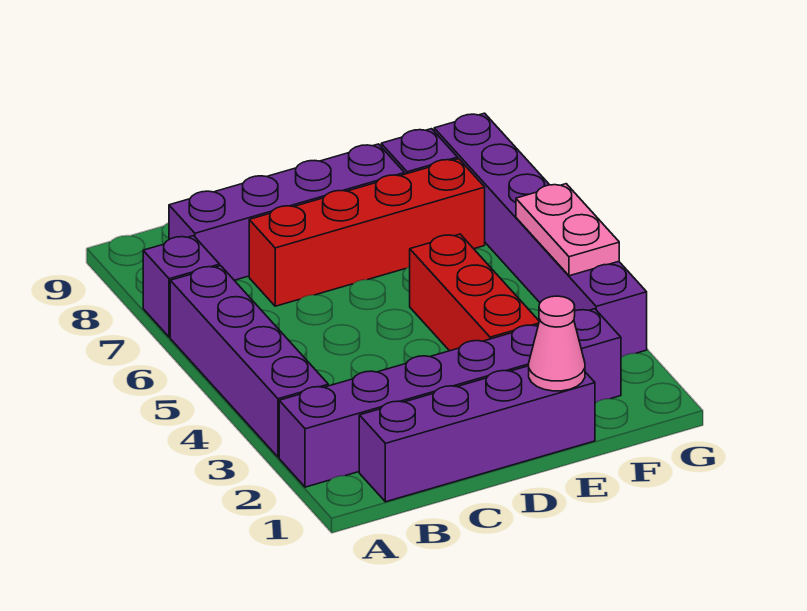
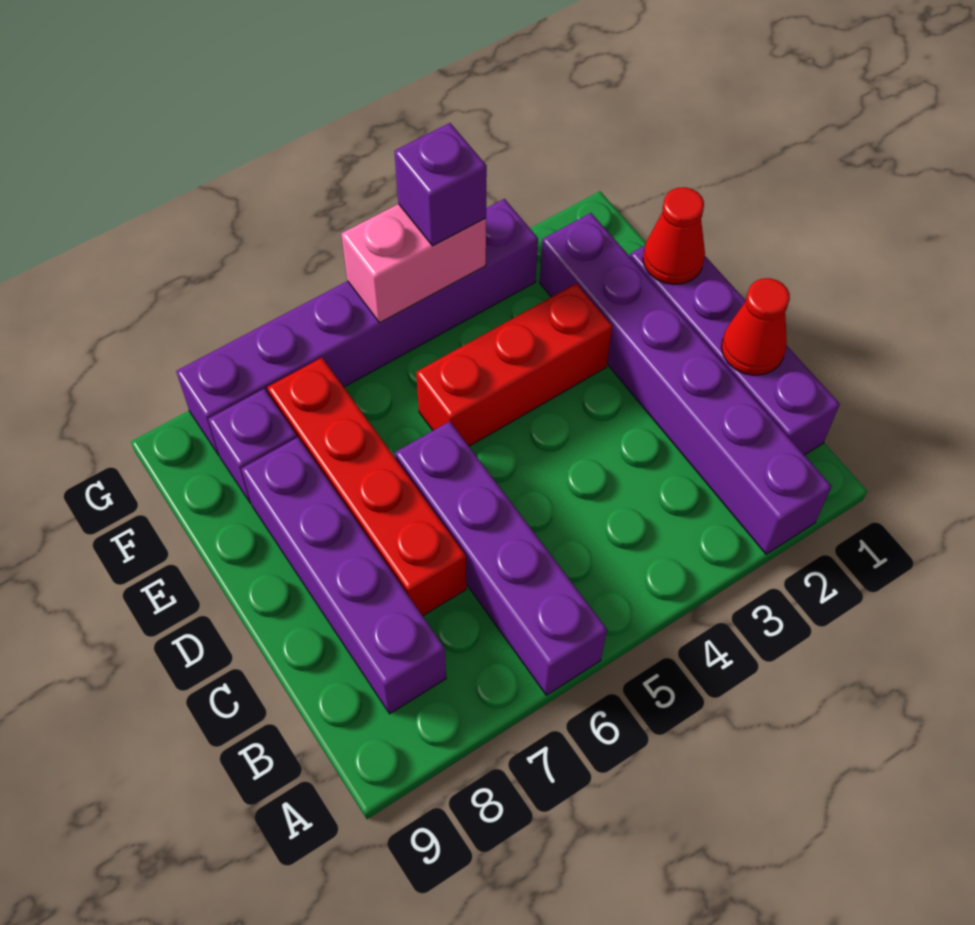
purple brick A3:A6 level 1 -> purple brick A6:D6 level 1
purple brick A7 level 1 -> purple brick G4 level 3
none -> red cone C1 level 2
pink cone E1 level 2 -> red cone E1 level 2
pink plate G4:G5 level 2 -> pink brick G4:G5 level 2

